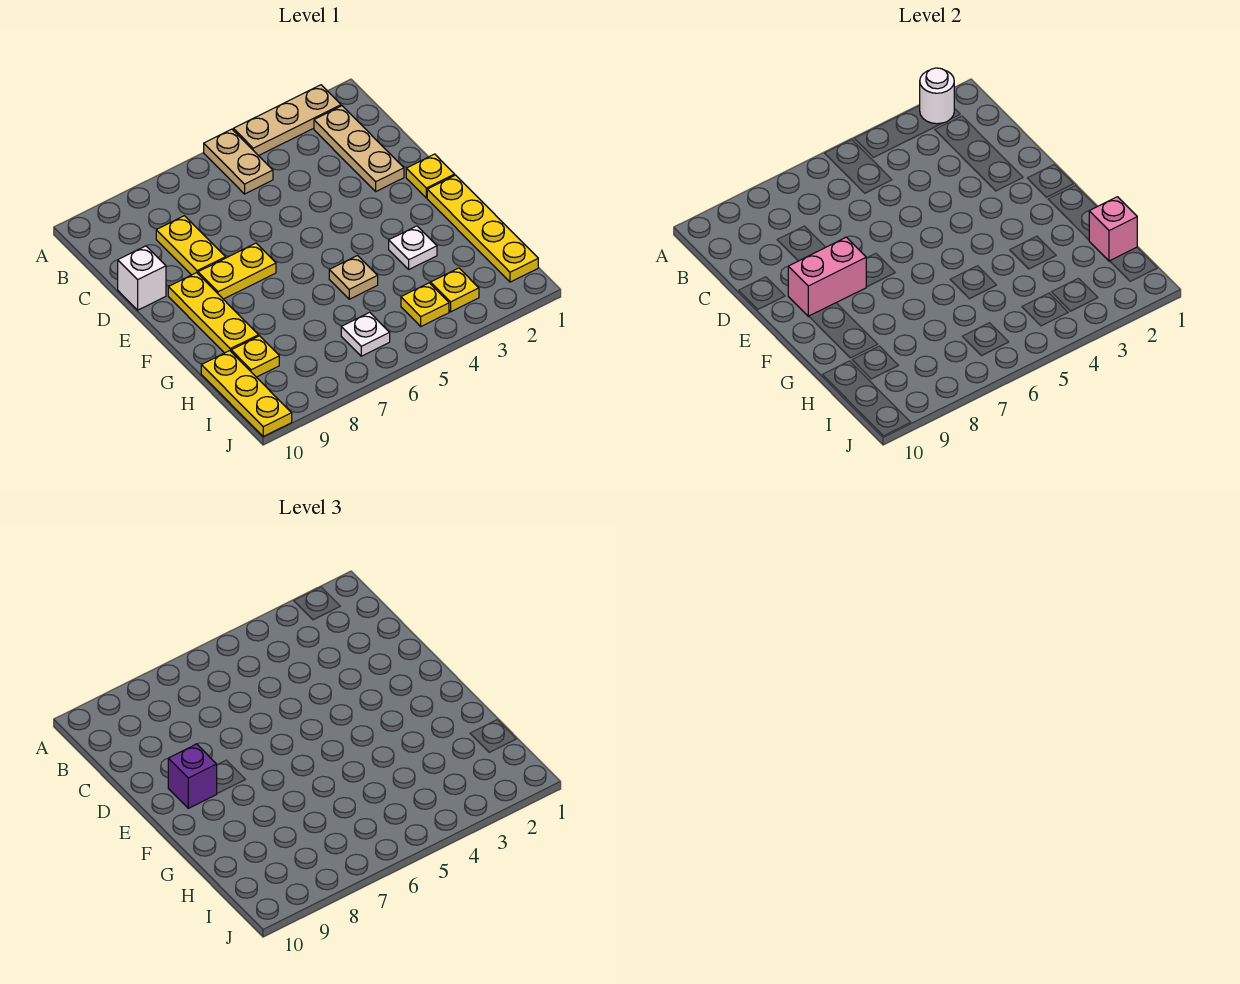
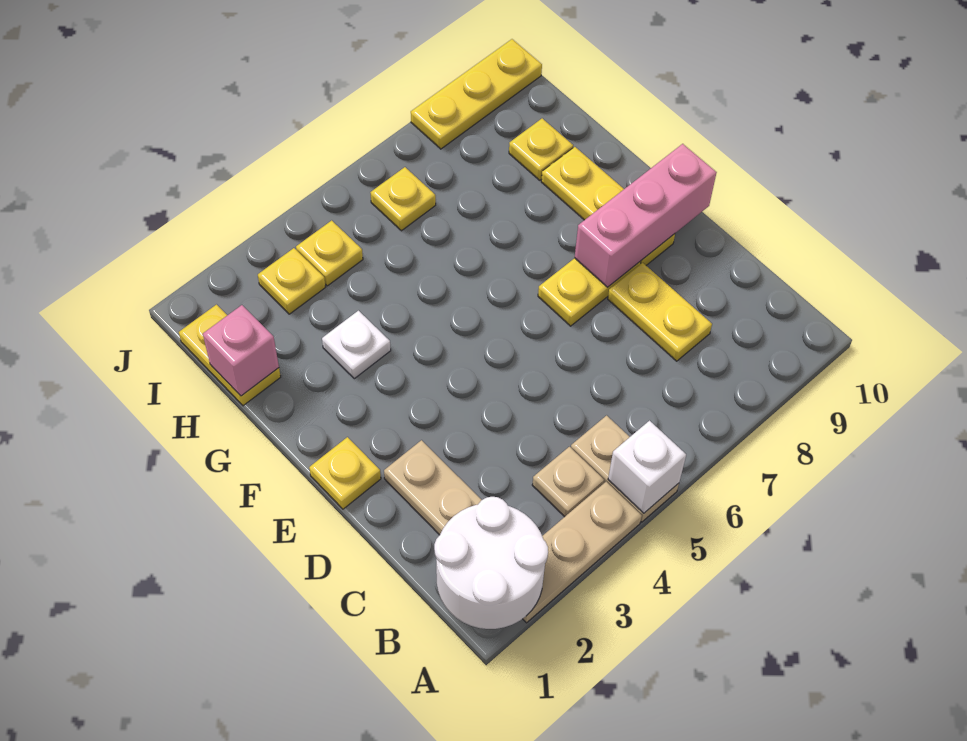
white round brick A2 level 2 -> white round brick A1:B2 level 2
white brick D10 level 1 -> white brick A5 level 2
pink brick E8:E9 level 2 -> pink brick E8:E10 level 2
purple brick E9 level 3 -> none
yellow plate F1:I1 level 1 -> yellow plate H1:I1 level 1
tan plate G5 level 1 -> tan plate B4 level 1
yellow plate H10:J10 level 1 -> yellow plate J8:J10 level 1
white plate I6 level 1 -> yellow plate I6 level 1

